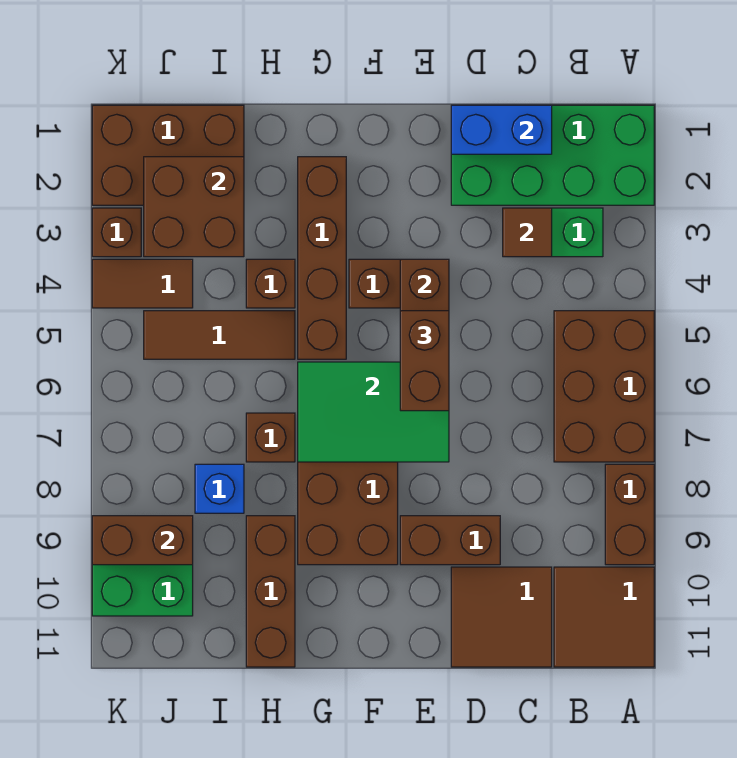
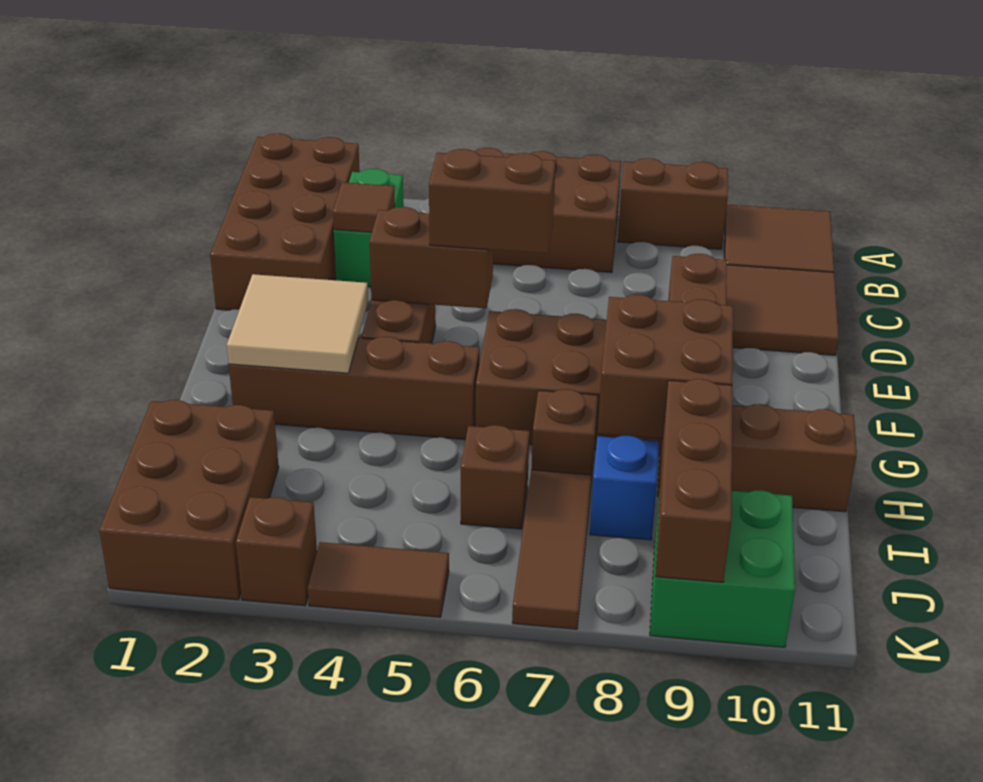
green brick A1:D2 level 1 -> brown brick A1:D2 level 1
blue brick C1:D1 level 2 -> none
green tile E6:G7 level 2 -> none
none -> tan tile F2:G3 level 2
brown brick H4 level 1 -> brown brick I6 level 1
brown tile H5:J5 level 1 -> brown tile I7:K7 level 1
brown brick I2:J3 level 2 -> brown brick G8:H9 level 2
brown tile J4:K4 level 1 -> brown tile K4:K5 level 1
brown brick J9:K9 level 2 -> brown brick I9:K9 level 2

